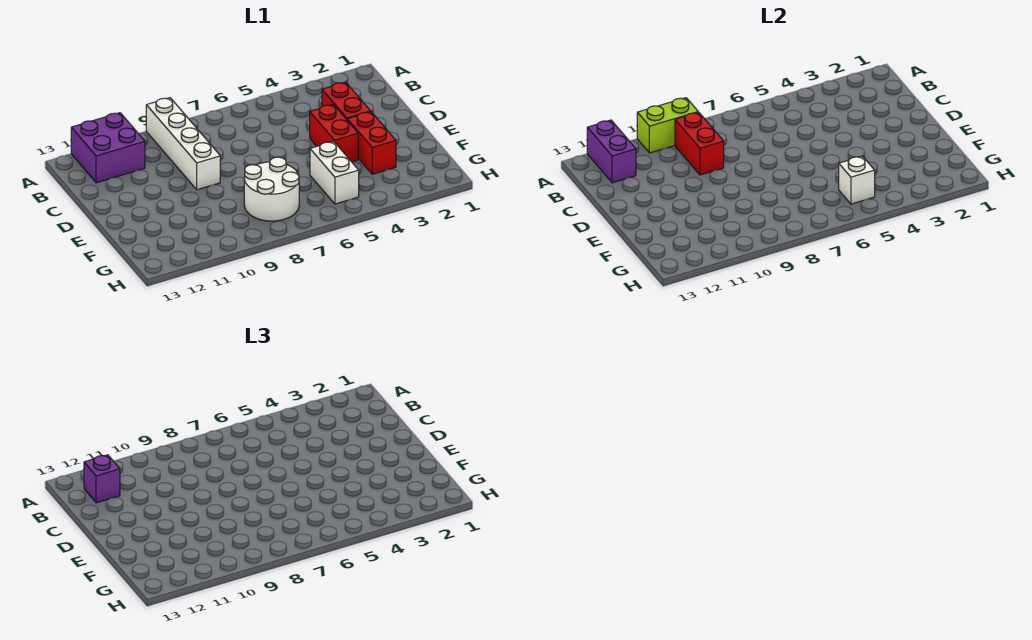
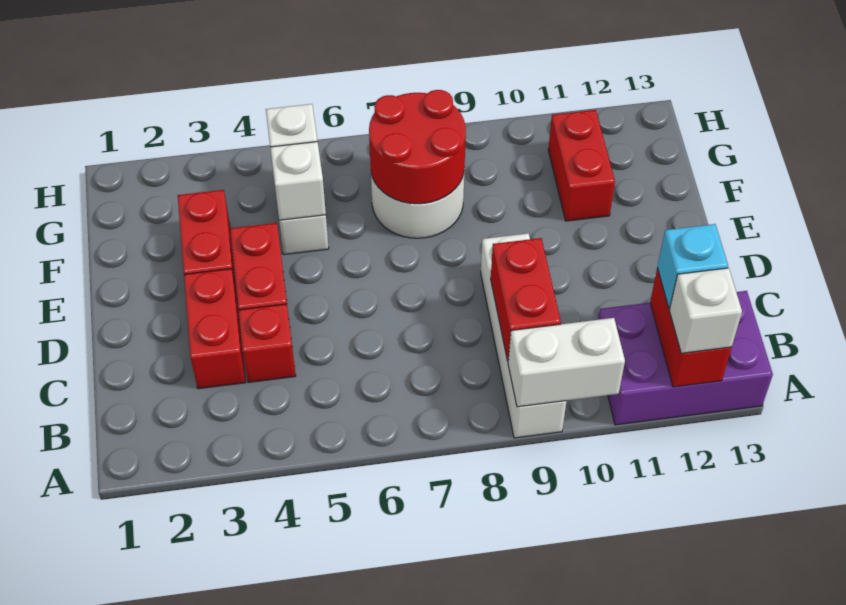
lime brick A9:A10 level 2 -> white brick A9:A10 level 2
purple brick A11:B12 level 1 -> purple brick A11:B13 level 1
purple brick A12:B12 level 2 -> red brick A12:B12 level 2
none -> white brick A12 level 3
purple brick B12 level 3 -> cyan brick B12 level 3
none -> red brick C4 level 1
none -> white brick F5 level 2
none -> red round brick F7:G8 level 2
none -> red brick F11:G11 level 1

